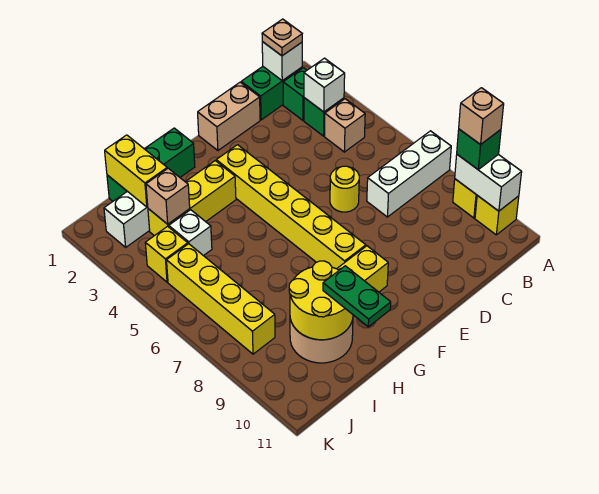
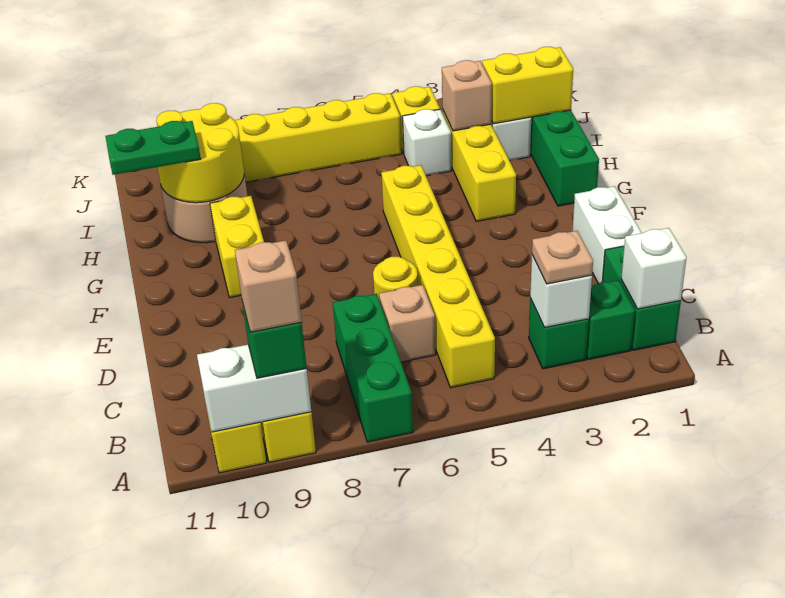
white brick A7:C7 level 1 -> green brick A7:C7 level 1
tan plate B1 level 3 -> tan plate B3 level 3
tan brick B4 level 1 -> tan brick C6 level 1
tan brick D1:E1 level 1 -> white brick D1:E1 level 1
yellow brick F3:F8 level 1 -> yellow brick B5:G5 level 1

